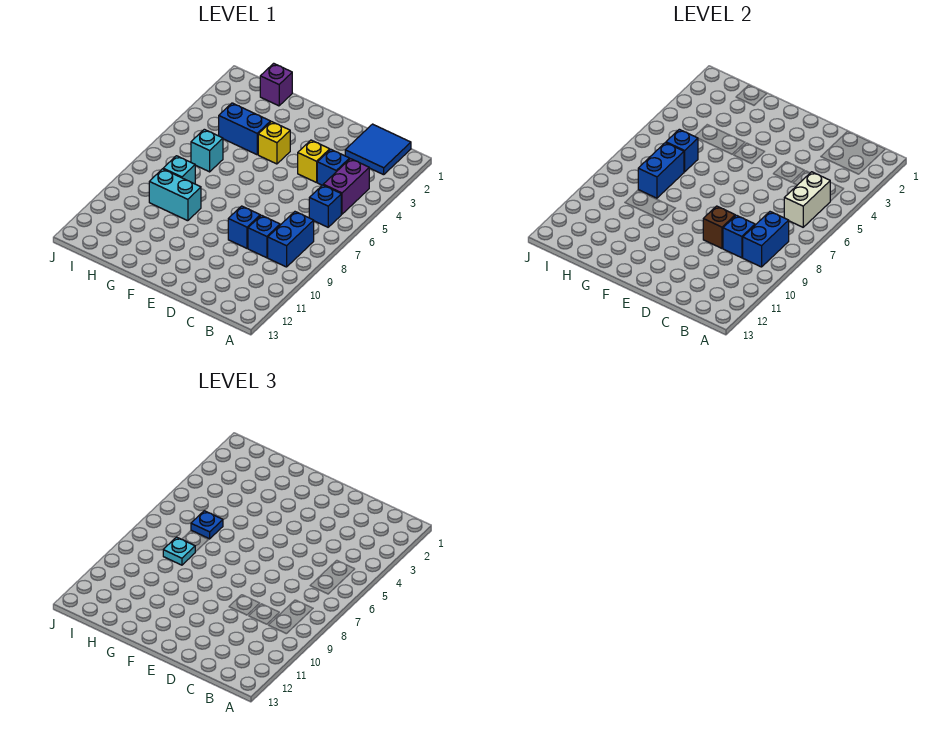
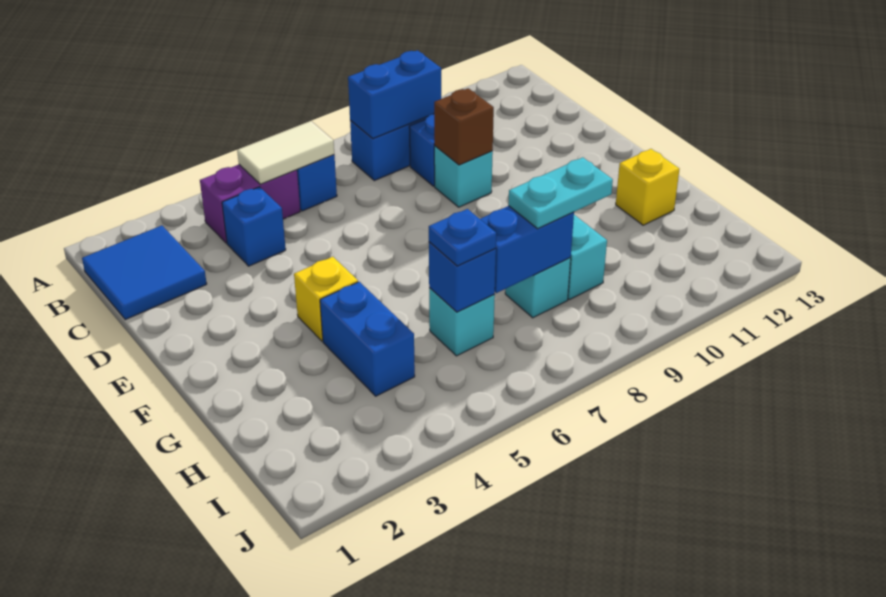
white brick B5:B6 level 2 -> white tile B5:B6 level 2
blue brick C9 level 2 -> none
yellow brick D4 level 1 -> yellow brick G12 level 1
blue brick D9 level 1 -> cyan brick D9 level 1
purple brick H1 level 1 -> none
cyan plate H8 level 3 -> cyan plate H8:H9 level 3

